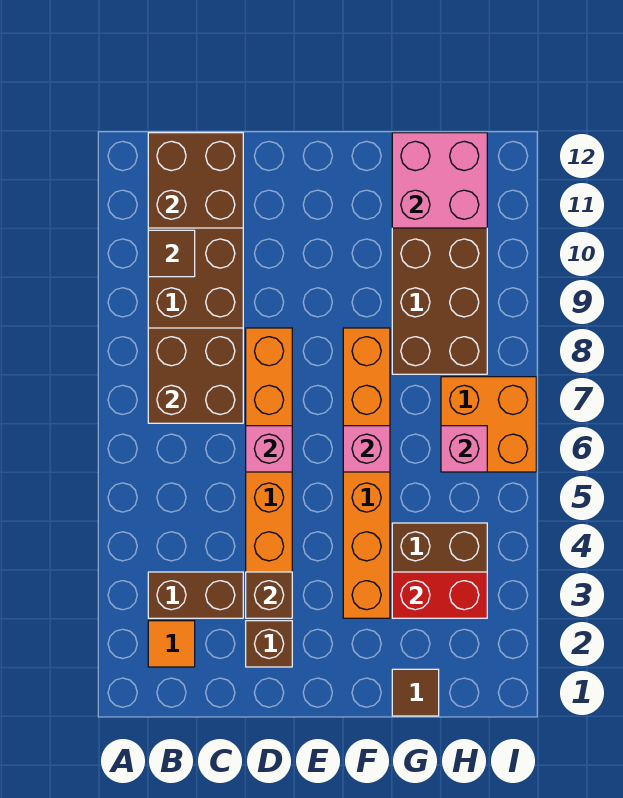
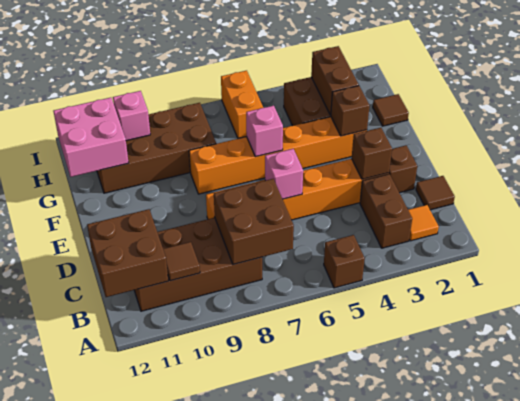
none -> brown brick A5 level 1
none -> brown tile C1 level 1
none -> brown brick F3 level 2
red brick G3:H3 level 2 -> brown brick G3:H3 level 2
orange brick H6:I7 level 1 -> orange brick H6:I6 level 1
pink brick H6 level 2 -> pink brick H10 level 2

